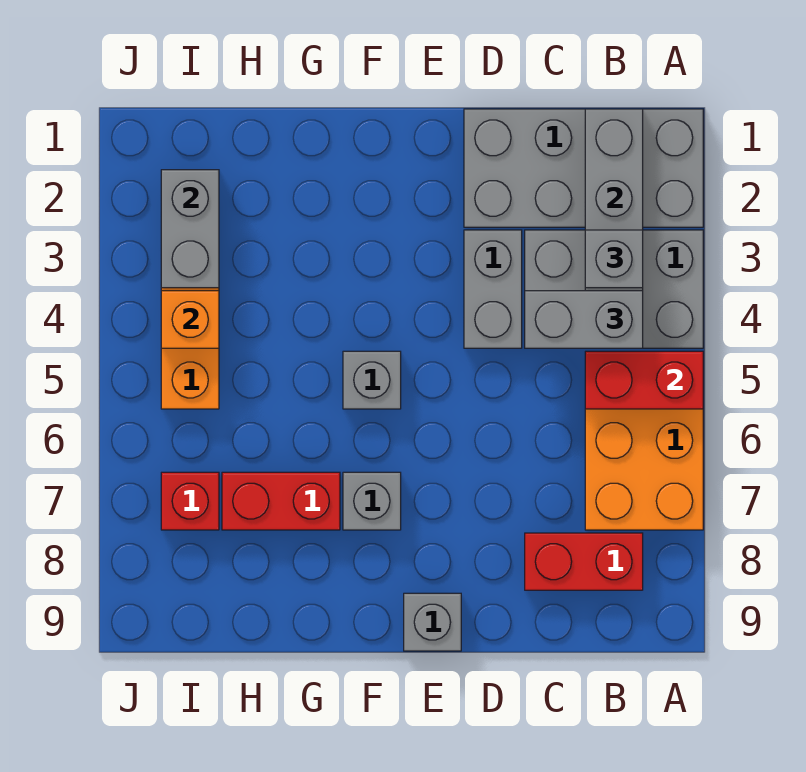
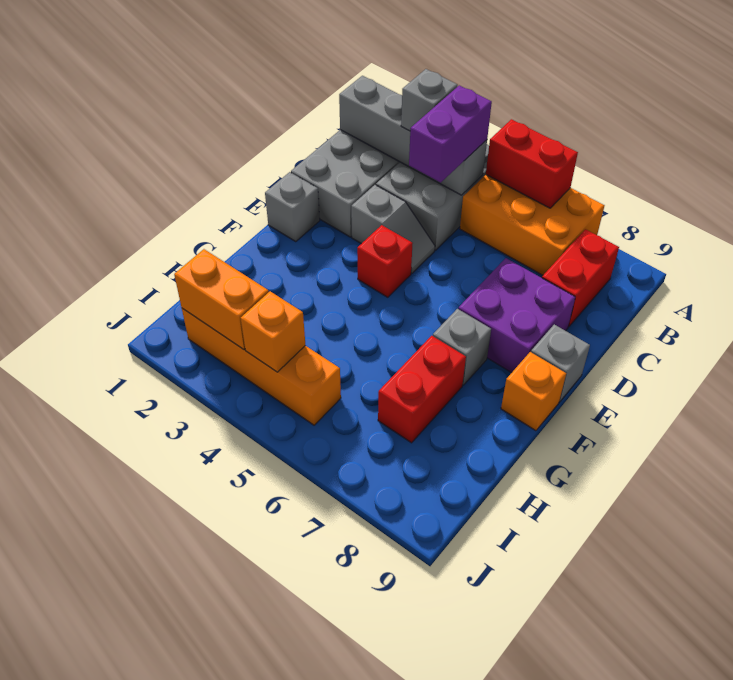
red brick A5:B5 level 2 -> red brick A5:A6 level 2
grey brick B4:C4 level 3 -> purple brick B4:C4 level 3
grey brick D3:D4 level 1 -> grey slope D3:D4 level 1 top 3
none -> purple brick D7:E8 level 1
grey brick F5 level 1 -> grey brick E1 level 1
none -> orange brick F9 level 1
grey brick I2:I3 level 2 -> orange brick I2:I3 level 2
red brick I7 level 1 -> red brick E4 level 1

